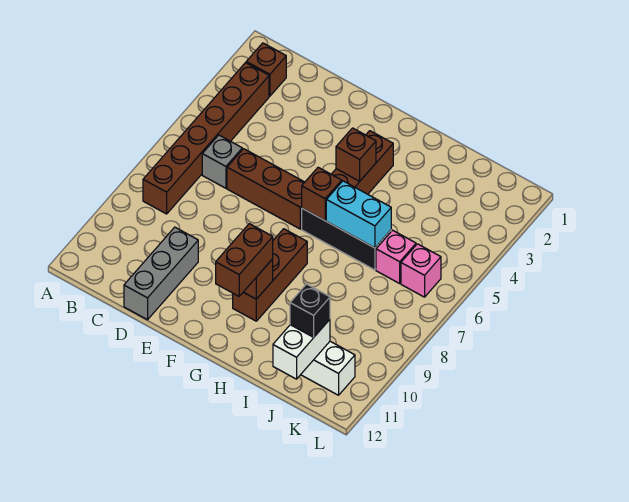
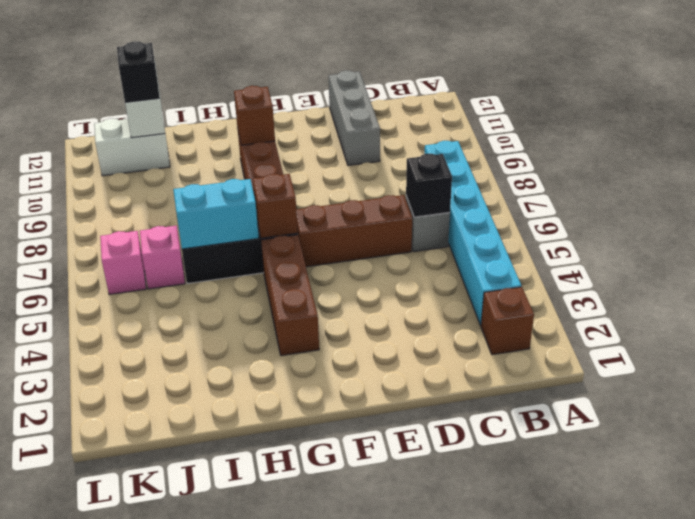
brown brick B3:B8 level 1 -> cyan brick B3:B8 level 1
none -> black brick C6 level 2
brown brick G4 level 2 -> none
brown brick G10:G11 level 3 -> none

